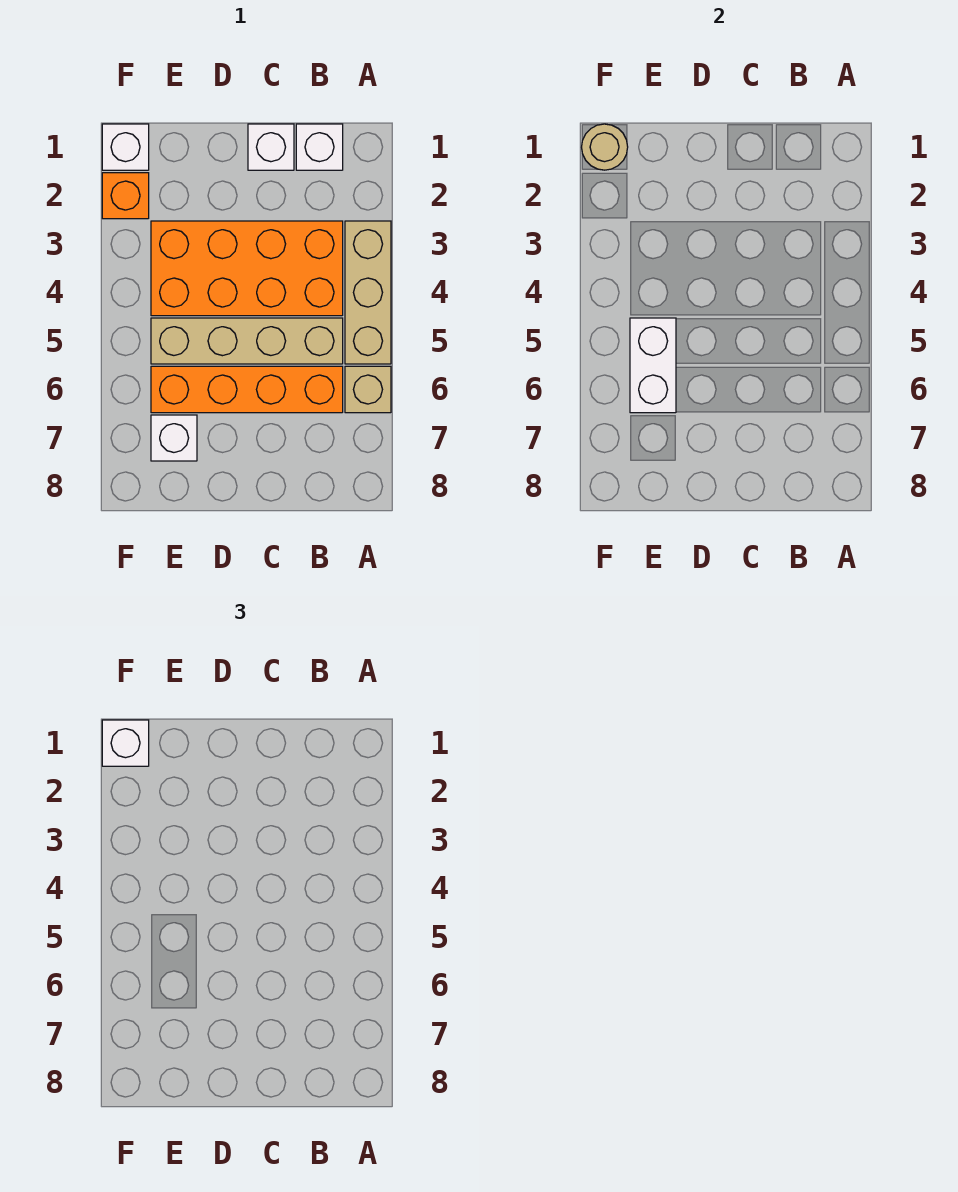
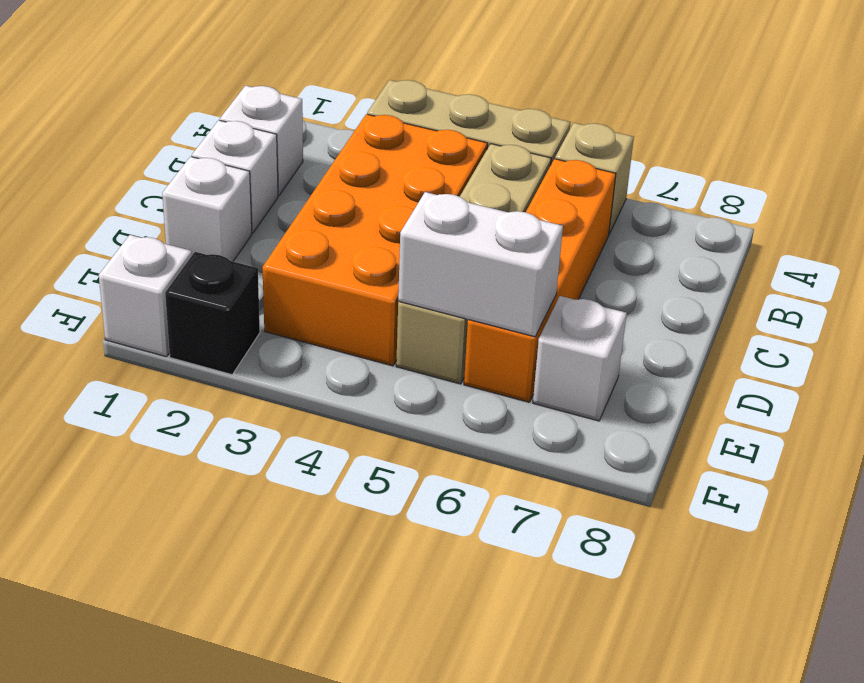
tan round brick F1 level 2 -> none
white brick F1 level 3 -> white brick D1 level 1
orange brick F2 level 1 -> black brick F2 level 1

